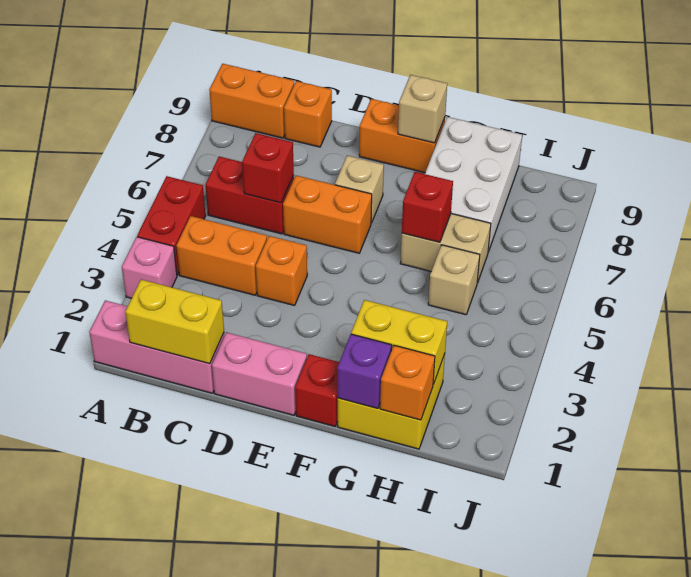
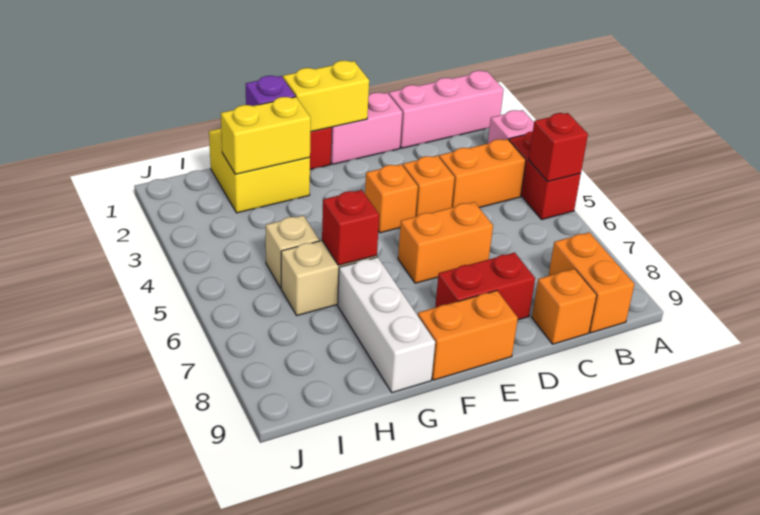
orange brick A9:B9 level 1 -> orange brick B8:B9 level 1
yellow brick B1:C1 level 2 -> yellow brick E1:F1 level 2
red brick B6:C6 level 1 -> red brick D8:E8 level 1
red brick C6 level 2 -> red brick A5 level 2
tan brick E7 level 1 -> none
tan brick F9 level 2 -> none
white brick G7:H9 level 1 -> white brick G7:G9 level 1
orange brick H1 level 2 -> orange brick E4 level 1

